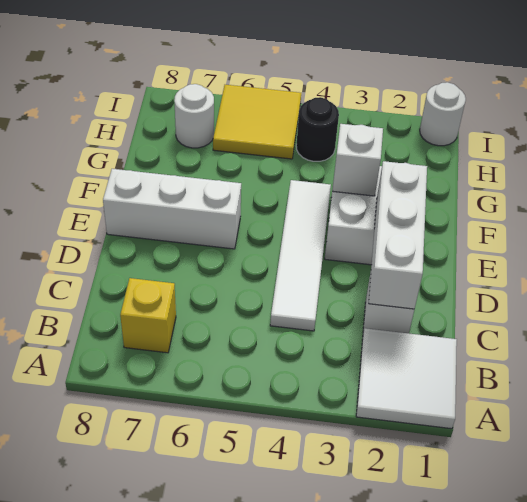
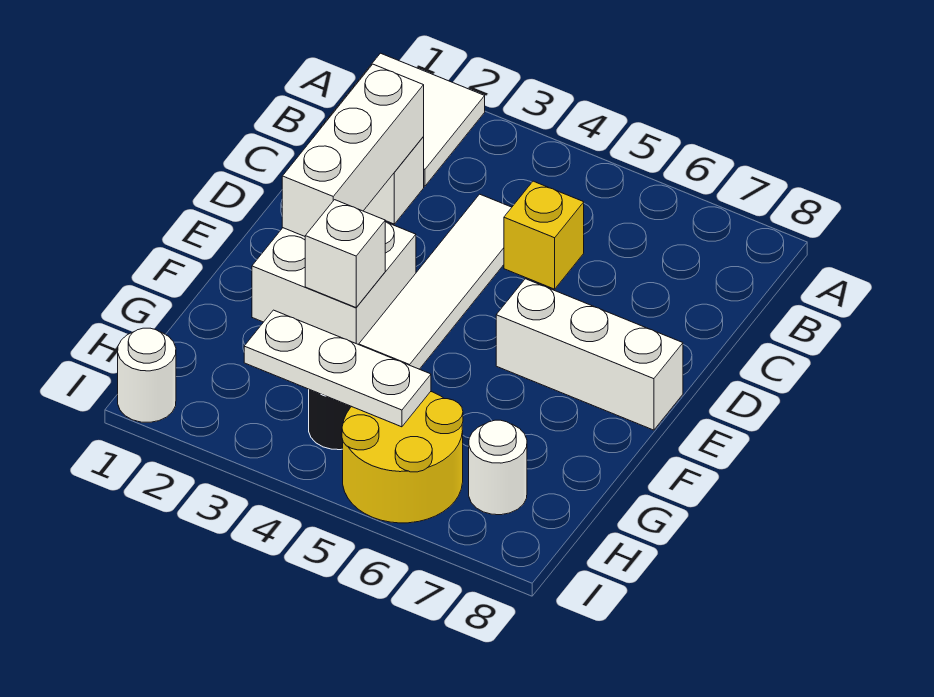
yellow brick B7 level 1 -> yellow brick C5 level 1
none -> white plate H3:H5 level 2
yellow tile H5:I6 level 1 -> yellow round brick H5:I6 level 1

